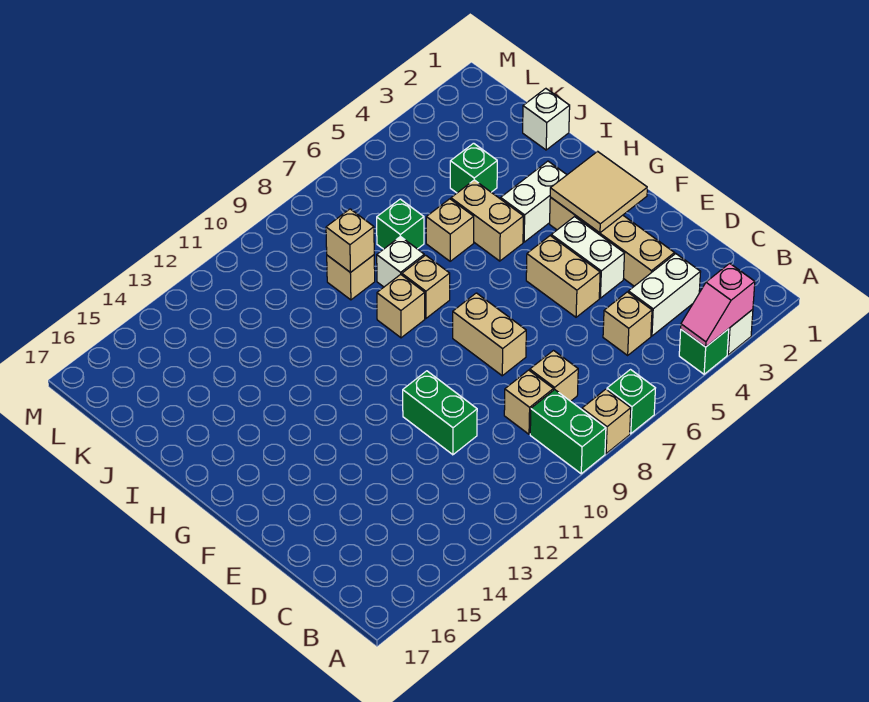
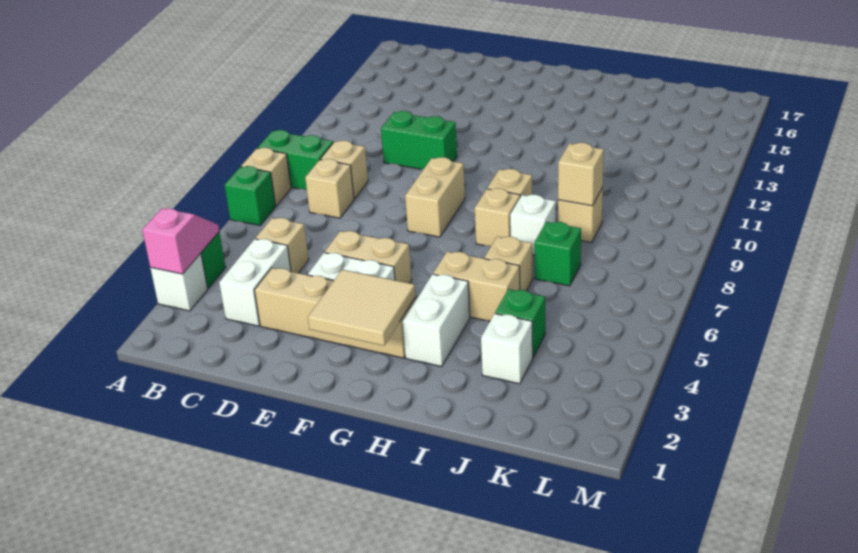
tan brick E8:F8 level 1 -> tan brick F8:F9 level 1
white brick J1 level 1 -> white brick J3 level 1

